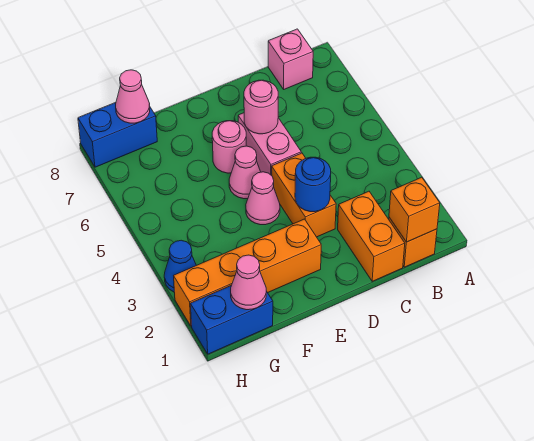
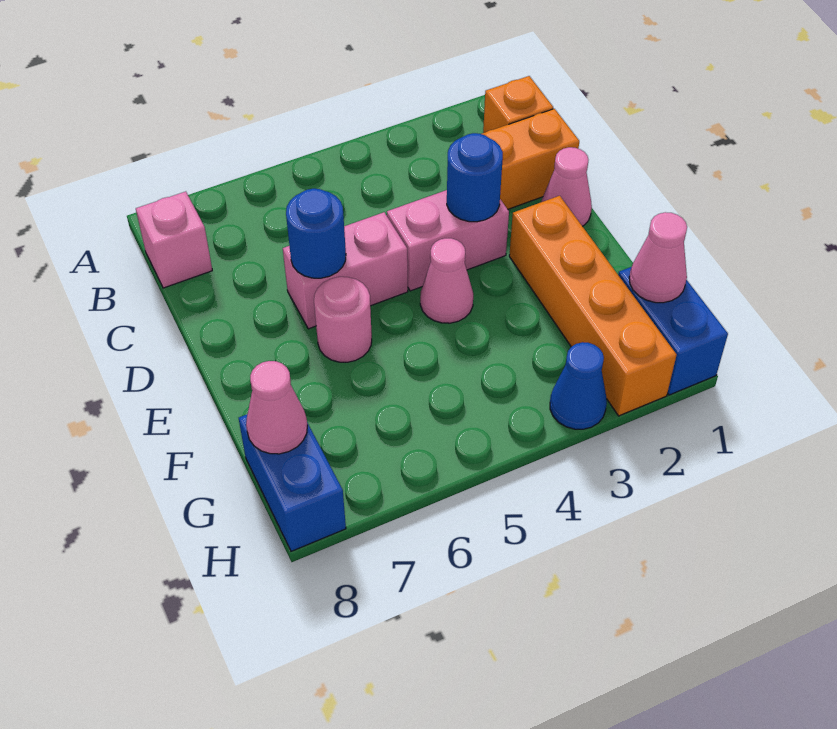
orange brick B1 level 2 -> none
orange brick D3:D4 level 1 -> pink brick D3:D4 level 1
pink round brick D6 level 2 -> blue round brick D6 level 2
pink cone E5 level 1 -> pink cone D1 level 1

